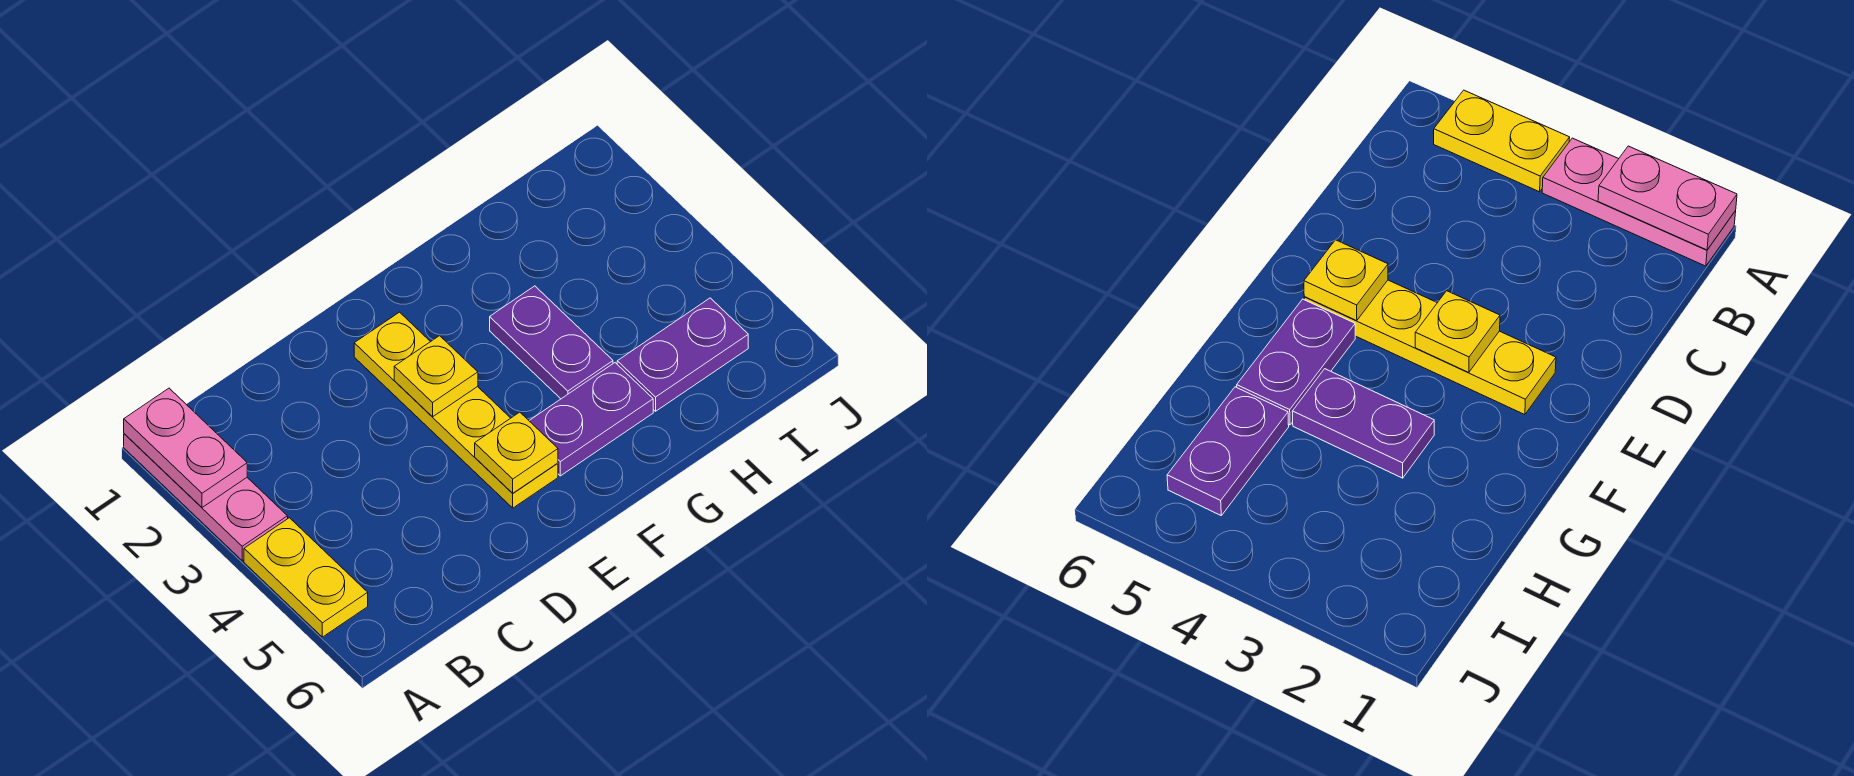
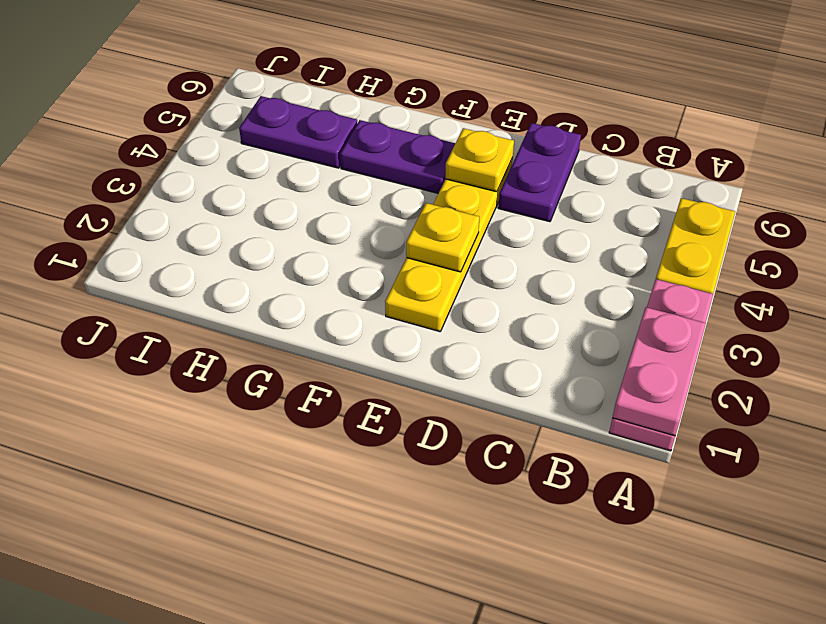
purple plate G3:G4 level 1 -> purple plate D5:D6 level 1

